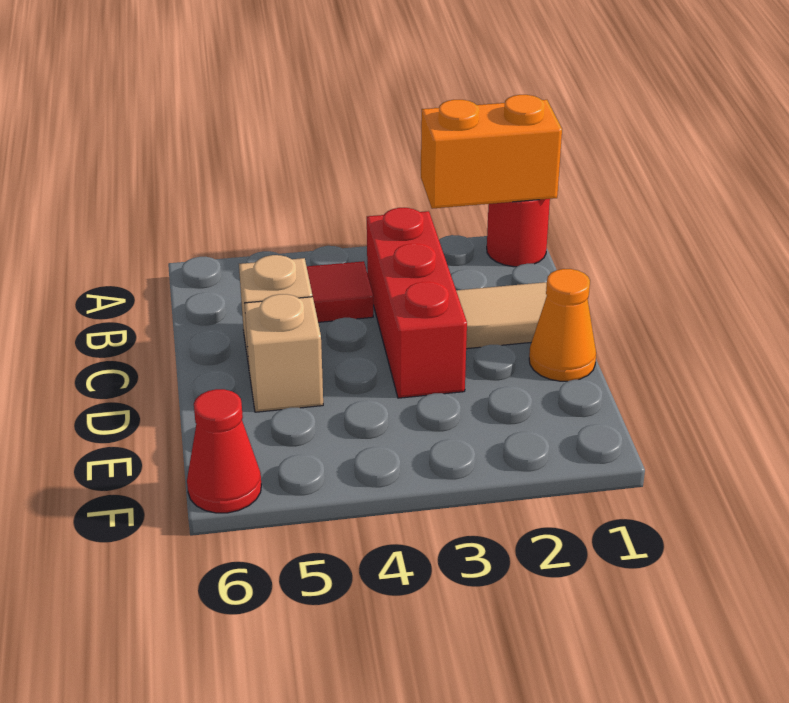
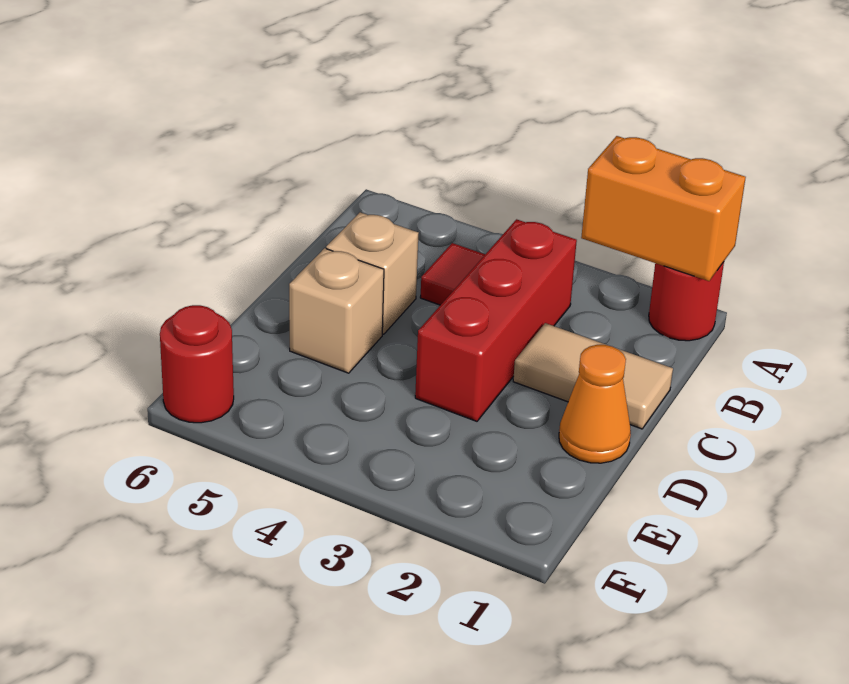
red cone F6 level 1 -> red round brick F6 level 1

